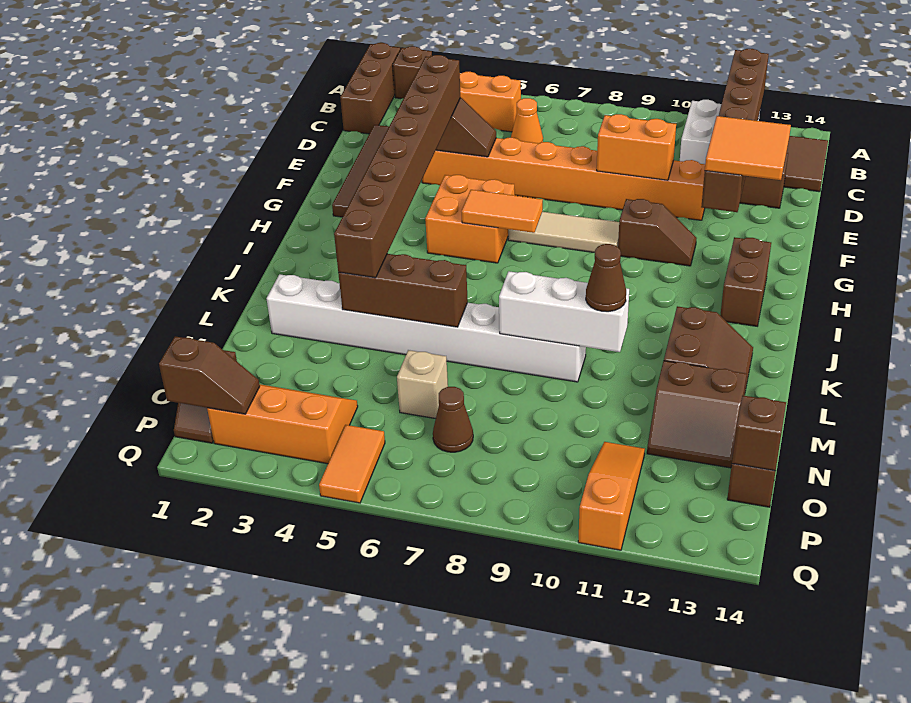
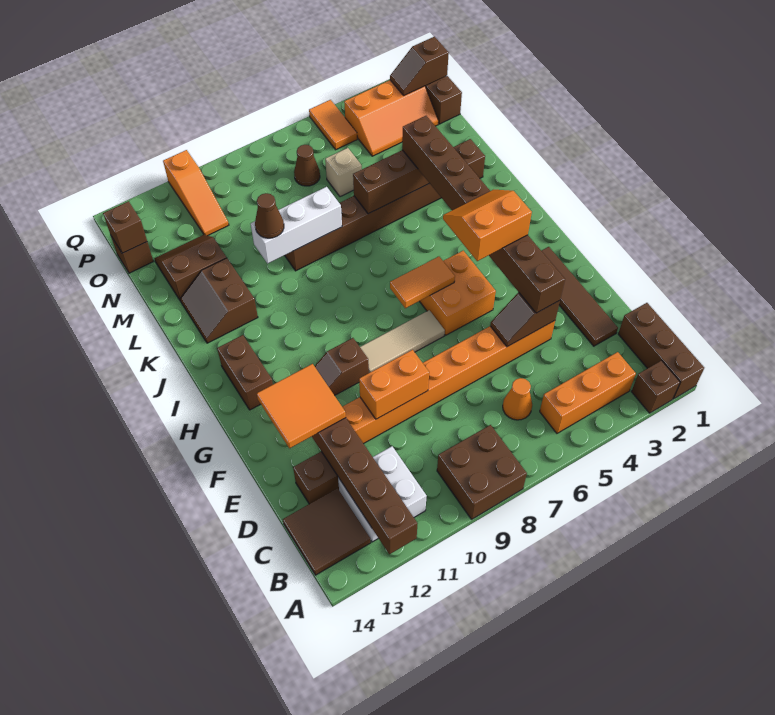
none -> brown brick A8:B9 level 1
none -> orange slope G4:H5 level 4 top G
white brick L2:L9 level 1 -> brown brick L2:L9 level 1

